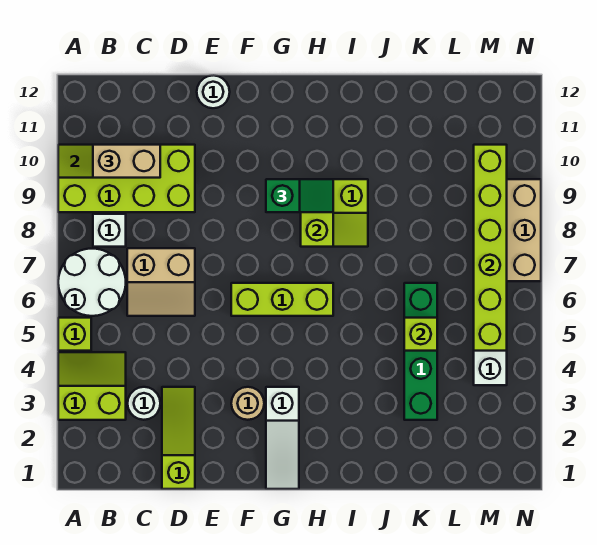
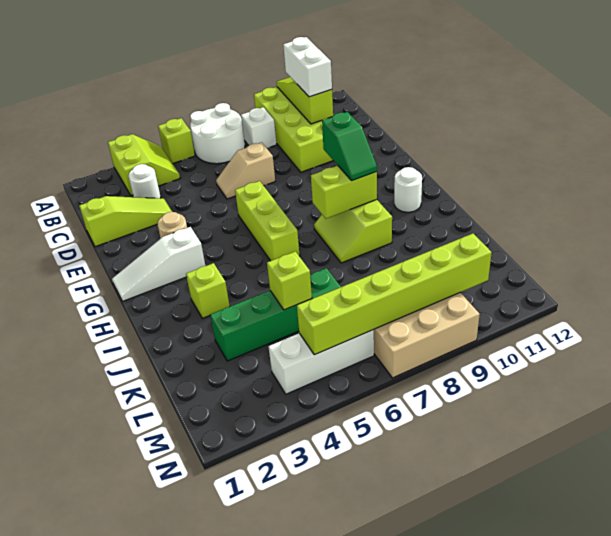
tan brick B10:C10 level 3 -> white brick B10:C10 level 3
tan slope C6:D7 level 1 top 7 -> tan slope D6:D7 level 1 top 7
white round brick E12 level 1 -> white round brick H11 level 1
none -> lime brick I3 level 1

